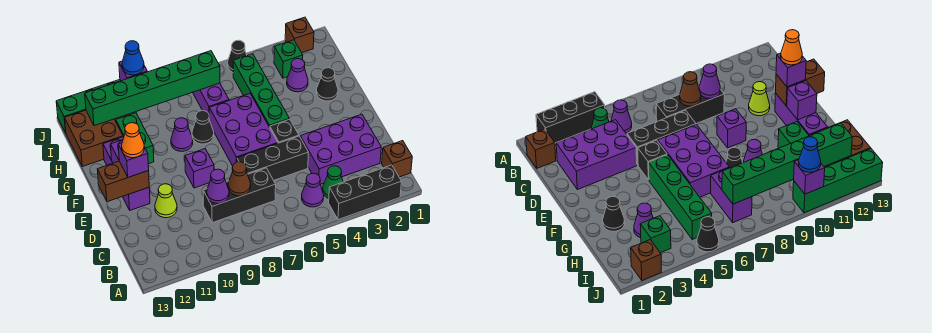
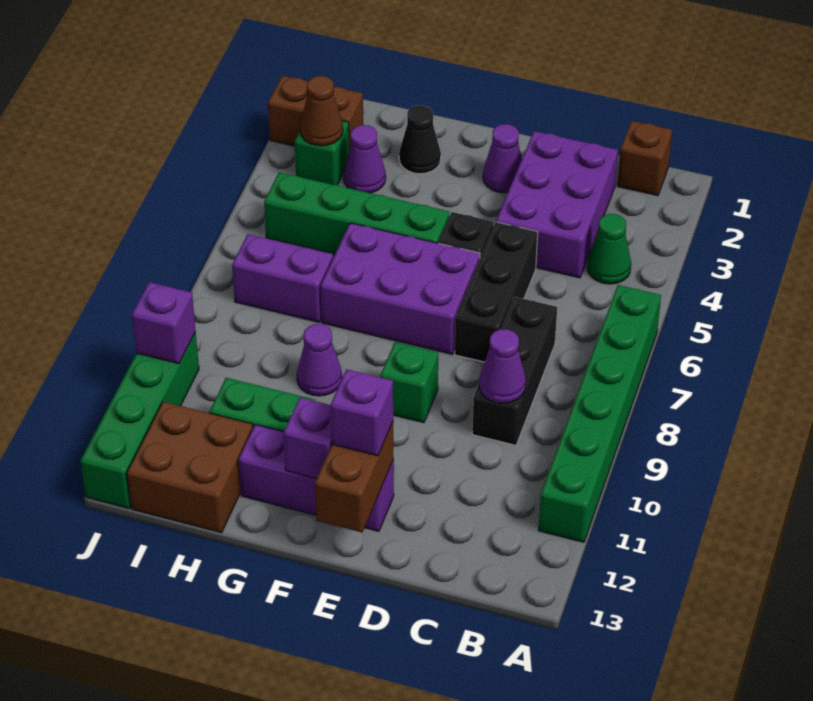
black brick A2:A4 level 1 -> none
purple cone B5 level 1 -> purple cone E2 level 1
brown cone C8 level 2 -> brown cone I3 level 2
lime cone D11 level 1 -> none
purple brick E9 level 1 -> green brick E9 level 1
orange cone E12 level 4 -> none
black cone G8 level 1 -> none
green brick I7:I12 level 2 -> green brick A6:A11 level 1
brown brick J2 level 1 -> brown brick I2:J2 level 1
black cone J5 level 1 -> none
blue cone J10 level 3 -> none

